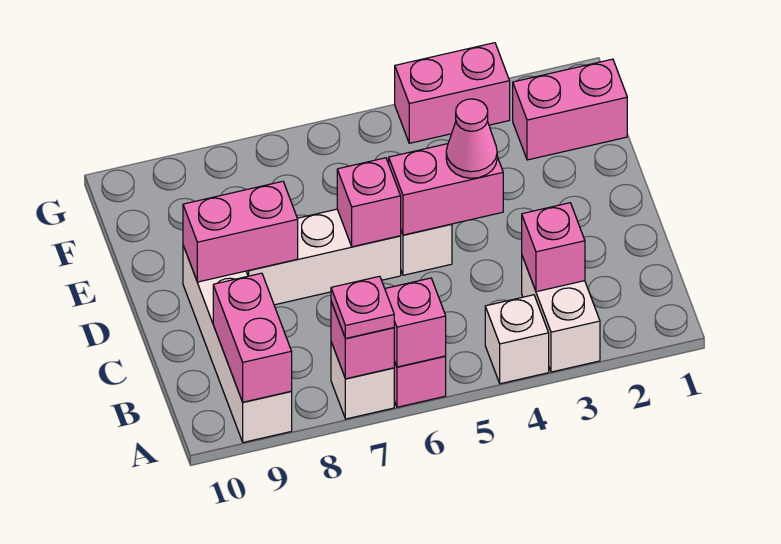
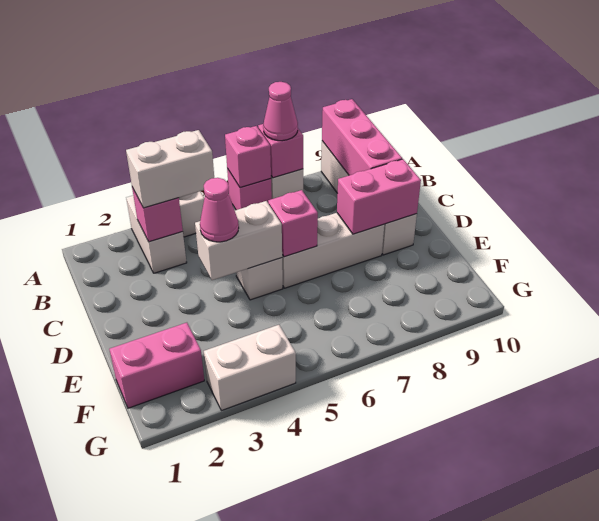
pink plate A7 level 3 -> pink cone A7 level 3
pink brick A9:B9 level 2 -> pink brick A9:C9 level 2
none -> white brick B3:B4 level 3
pink brick D4:D5 level 2 -> white brick D4:D5 level 2
pink brick G3:G4 level 1 -> white brick G3:G4 level 1

